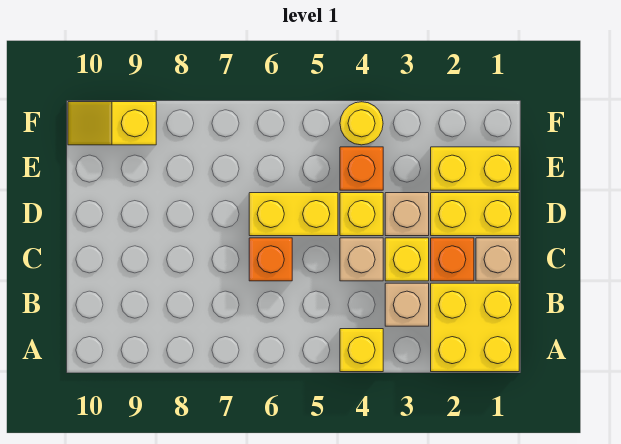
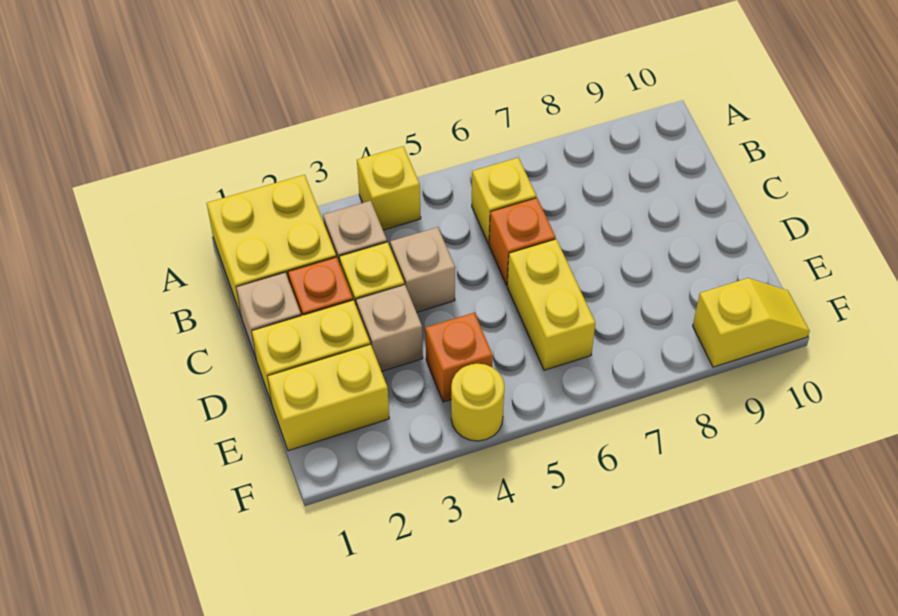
yellow brick D4 level 1 -> yellow brick B6 level 1
yellow brick D5:D6 level 1 -> yellow brick D6:E6 level 1

